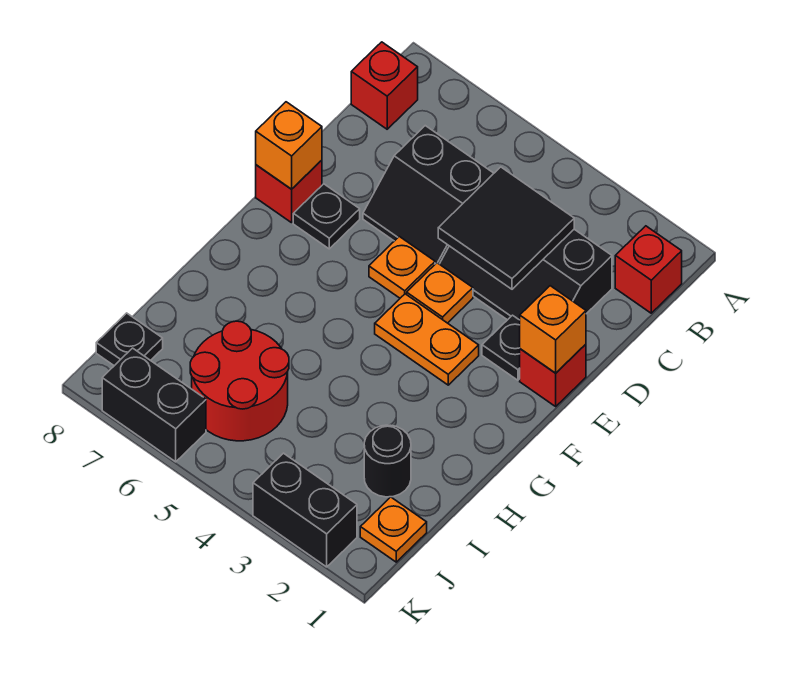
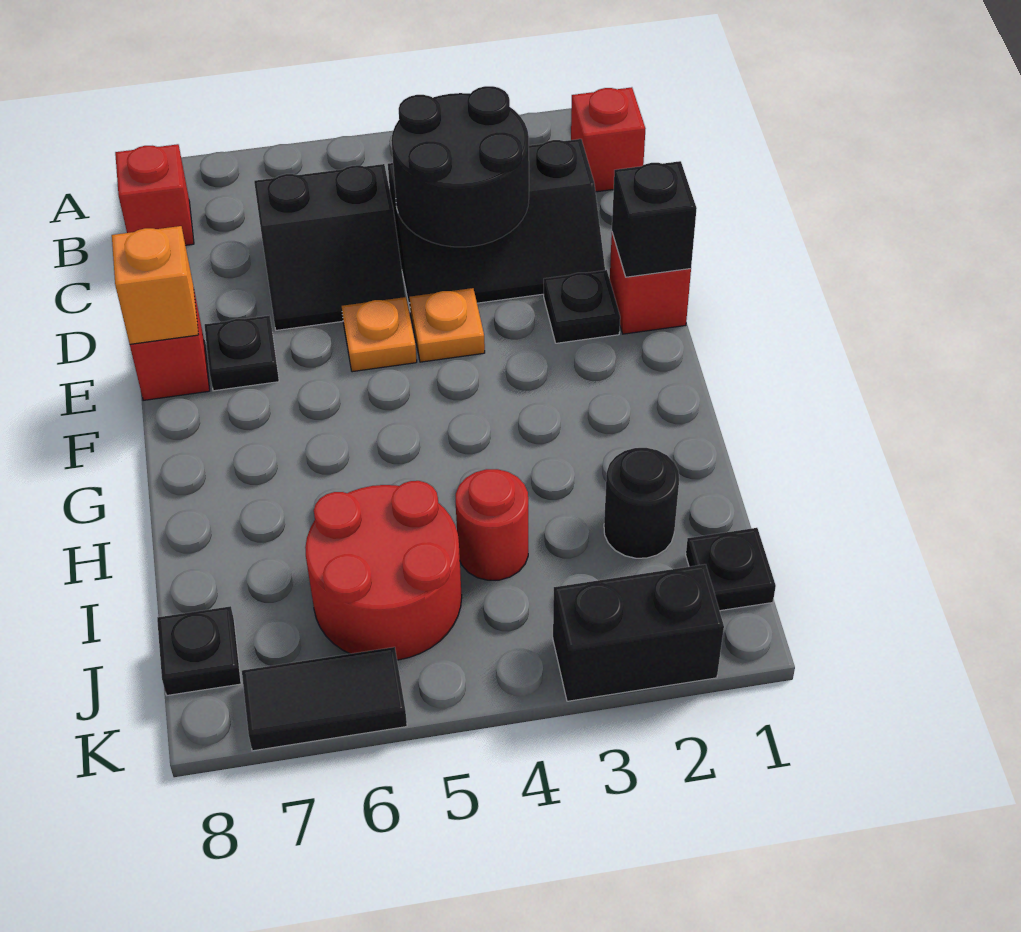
black tile C3:D4 level 2 -> black round brick C3:D4 level 2
orange brick E1 level 2 -> black brick E1 level 2
orange plate F3:F4 level 1 -> none
none -> red round brick I4 level 1
orange plate J1 level 1 -> black plate J1 level 1
black brick K6:K7 level 1 -> black tile K6:K7 level 1

